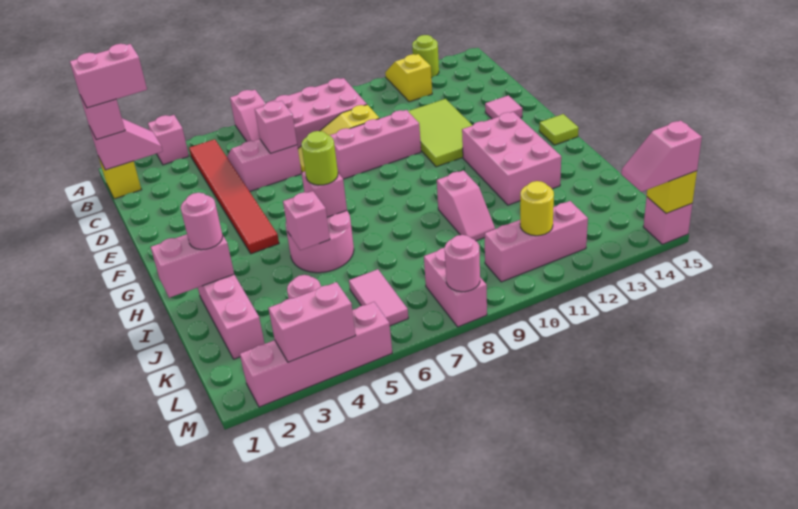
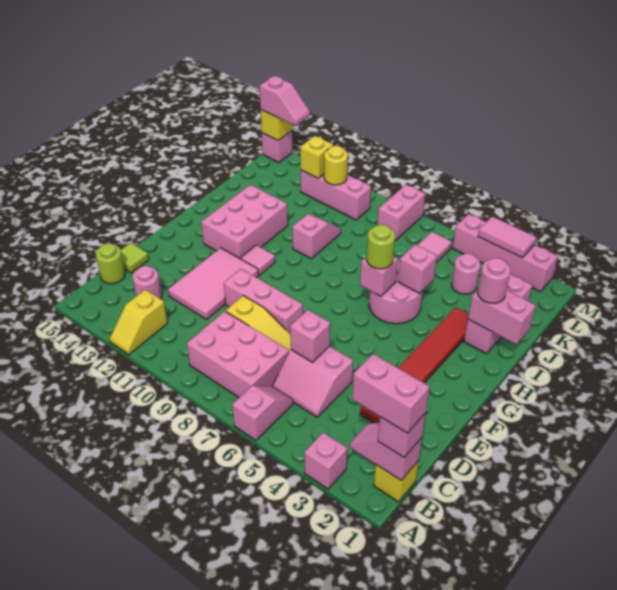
lime round brick A13 level 1 -> lime round brick C15 level 1
red tile B4:G4 level 1 -> red tile D3:I3 level 1
lime tile D11:F12 level 1 -> pink tile D11:F12 level 1
pink tile E14 level 1 -> pink tile G11 level 1
lime tile G15 level 1 -> lime tile D15 level 1
none -> yellow brick L12 level 2
pink brick M3:M4 level 2 -> pink tile M3:M4 level 2
pink round brick M8 level 2 -> pink round brick C13 level 1

